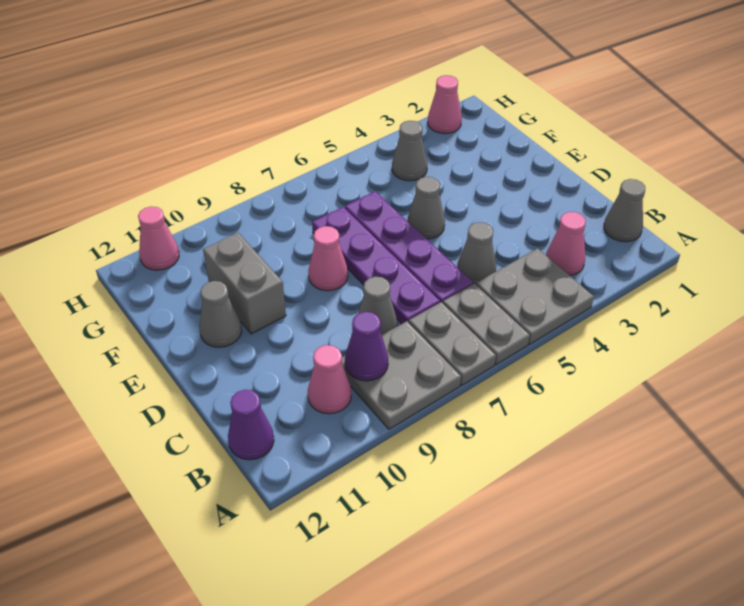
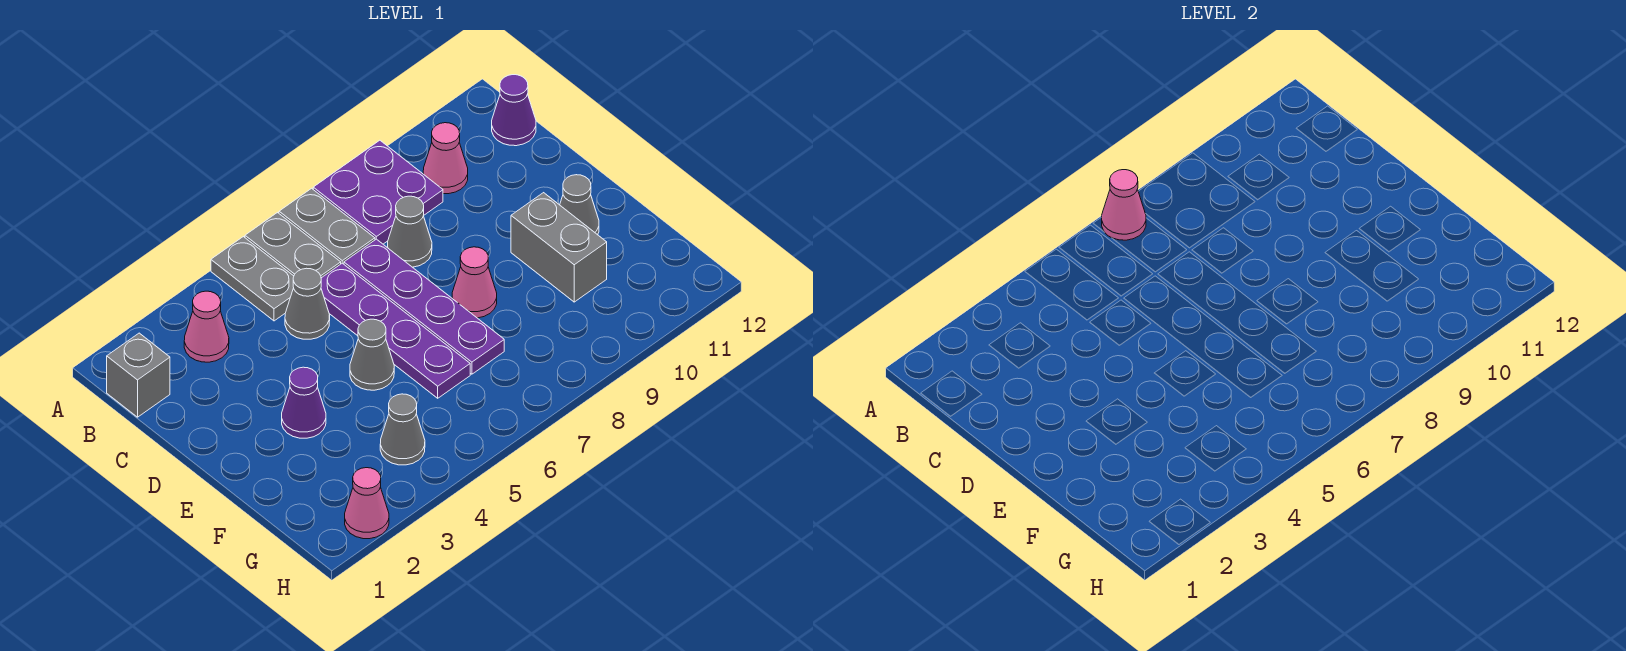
grey plate A4:B5 level 1 -> grey plate A5:B5 level 1
grey plate A8:B9 level 1 -> purple plate A8:B9 level 1
grey cone B1 level 1 -> grey brick B1 level 1
purple cone B9 level 2 -> purple cone E3 level 1
pink cone H11 level 1 -> pink cone A7 level 2

